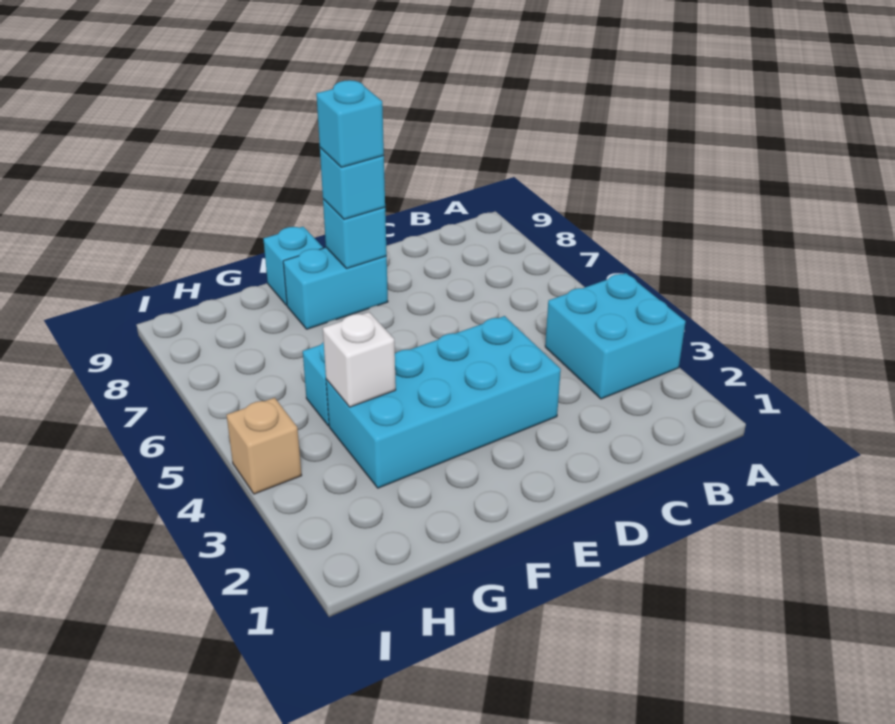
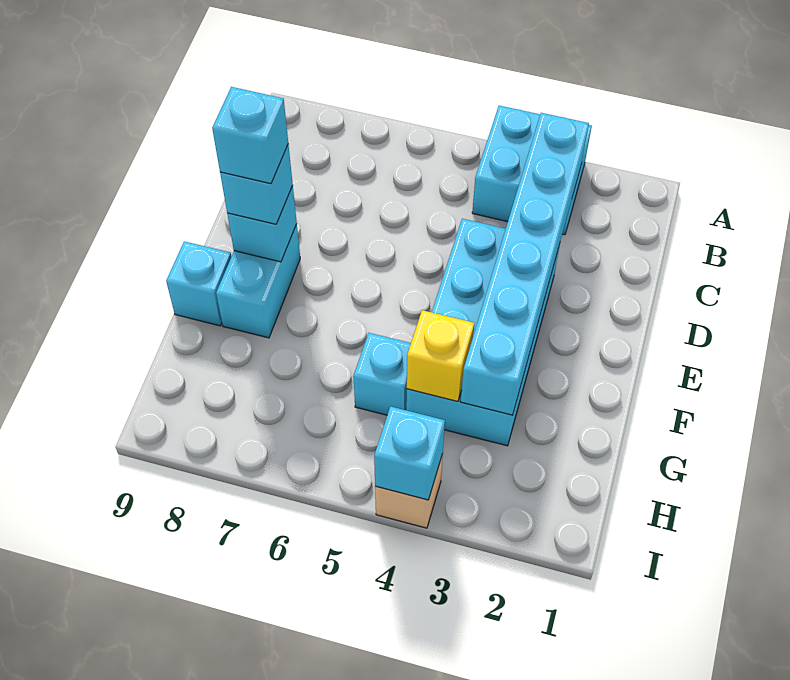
none -> cyan brick B3:G3 level 2
white brick G4 level 2 -> yellow brick G4 level 2
none -> cyan brick I4 level 2

